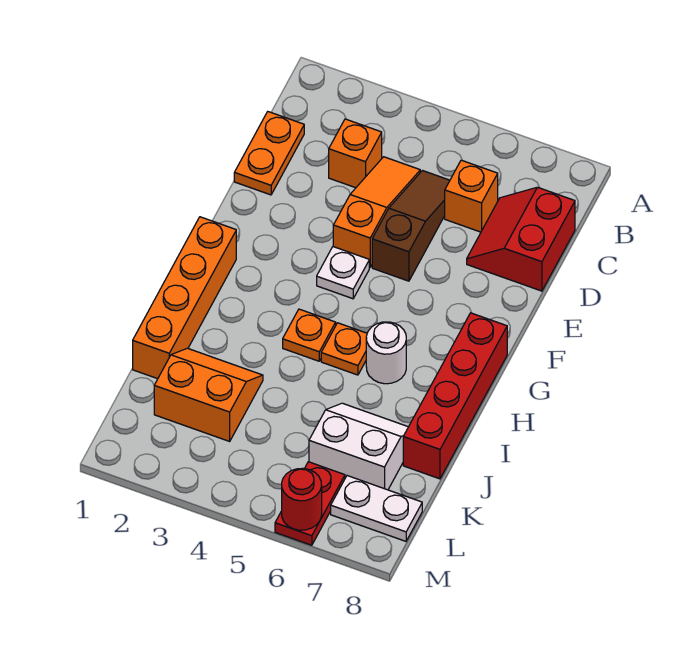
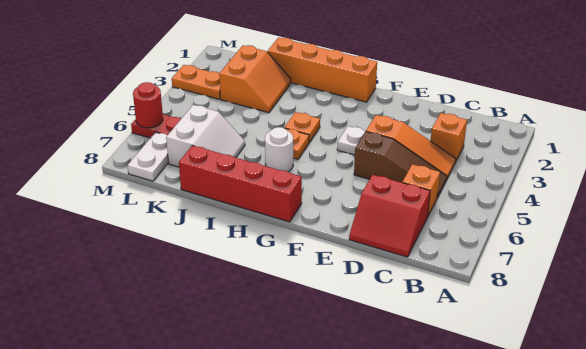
orange plate C1:D1 level 1 -> orange plate L3:M3 level 1
red slope C7:D8 level 1 top 8 -> red slope C7:D8 level 1 top 7

